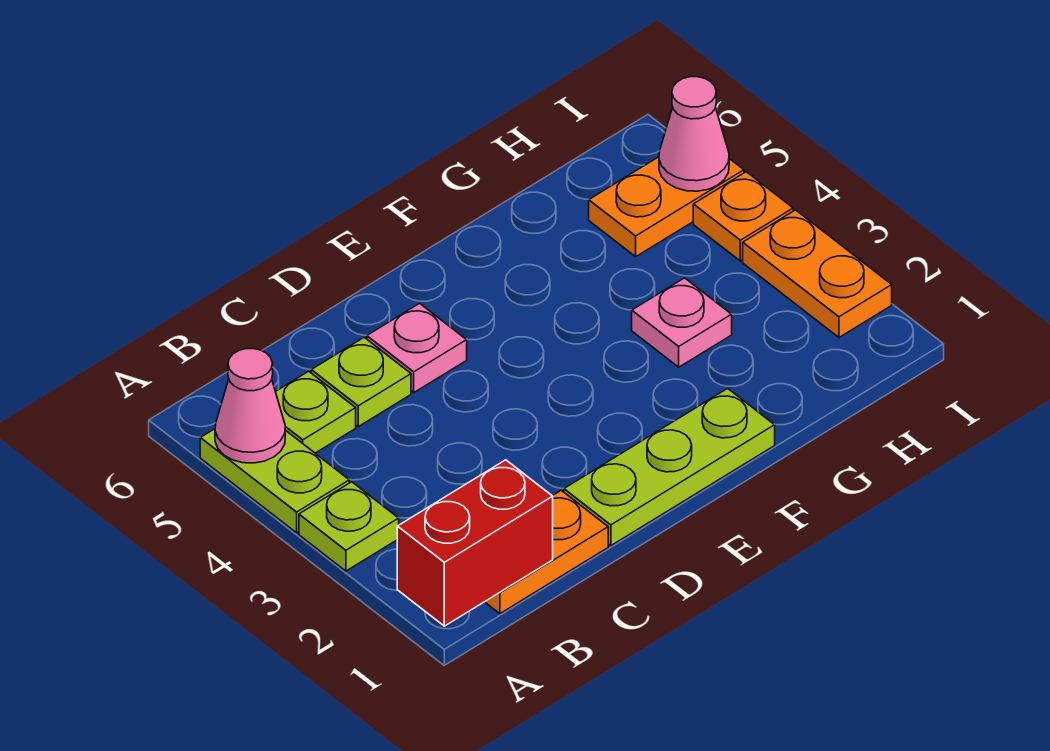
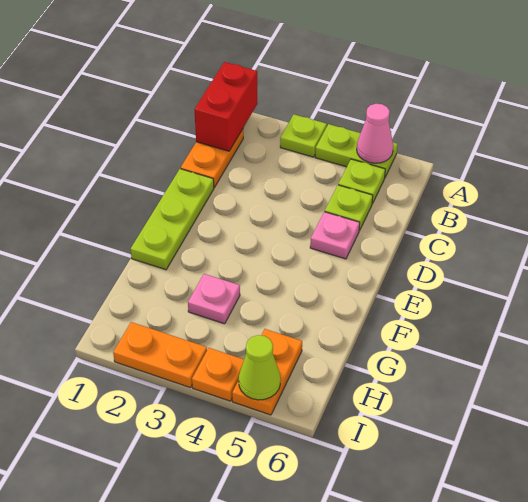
pink cone I5 level 2 -> lime cone I5 level 2

